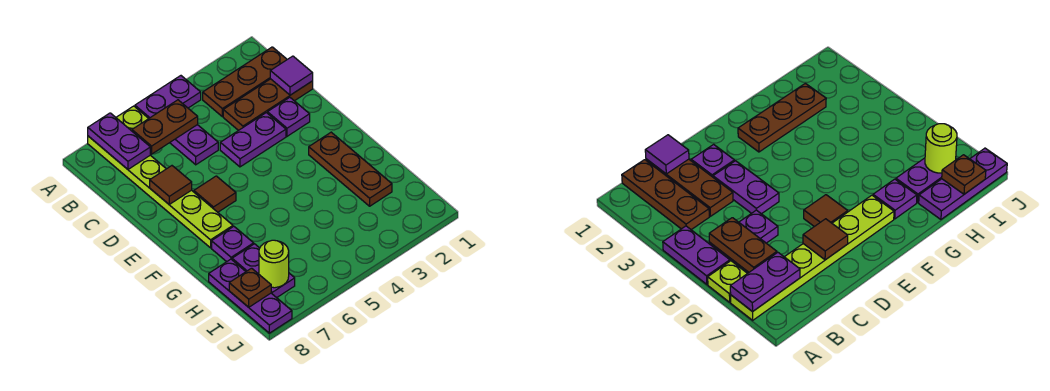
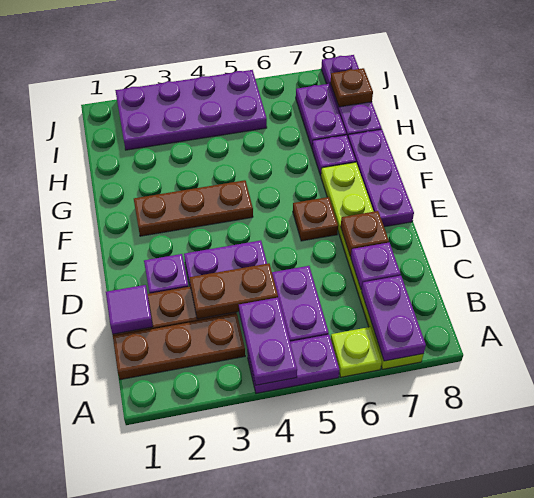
none -> purple plate A4:B4 level 2
brown plate B5:B6 level 2 -> brown plate C3:C4 level 2
none -> purple plate C7 level 2
brown tile D7 level 2 -> brown plate D7 level 2
brown tile E6 level 1 -> brown plate E6 level 1
none -> purple plate E8:G8 level 1
brown plate F2:H2 level 1 -> brown plate F2:F4 level 1
none -> purple plate I2:J5 level 1
lime round brick I7 level 2 -> none

